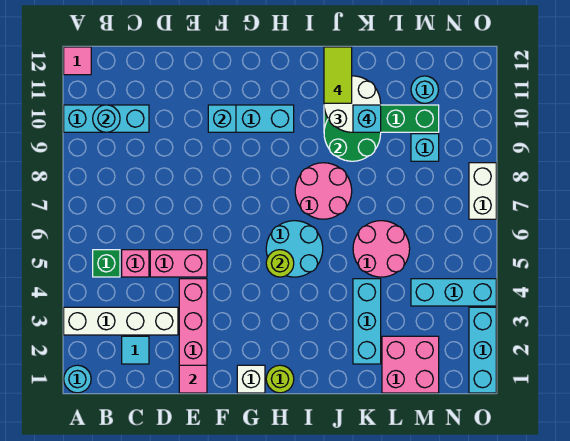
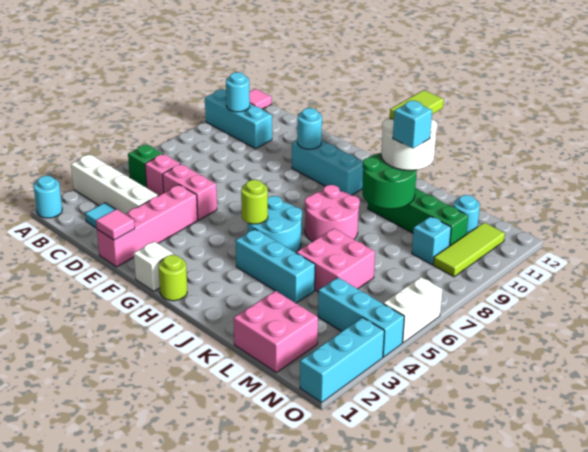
cyan brick F10 level 2 -> cyan round brick F10 level 2
cyan brick K2:K4 level 1 -> cyan brick I4:K4 level 1
pink round brick K5:L6 level 1 -> pink brick K5:L6 level 1
none -> lime tile N9:N11 level 1
white brick O7:O8 level 1 -> white brick O5:O6 level 1

